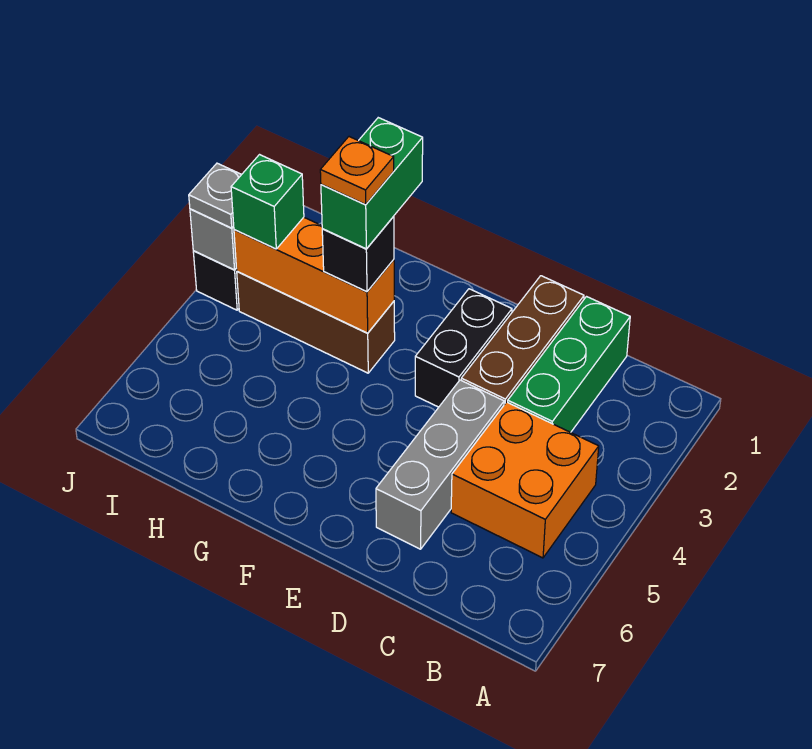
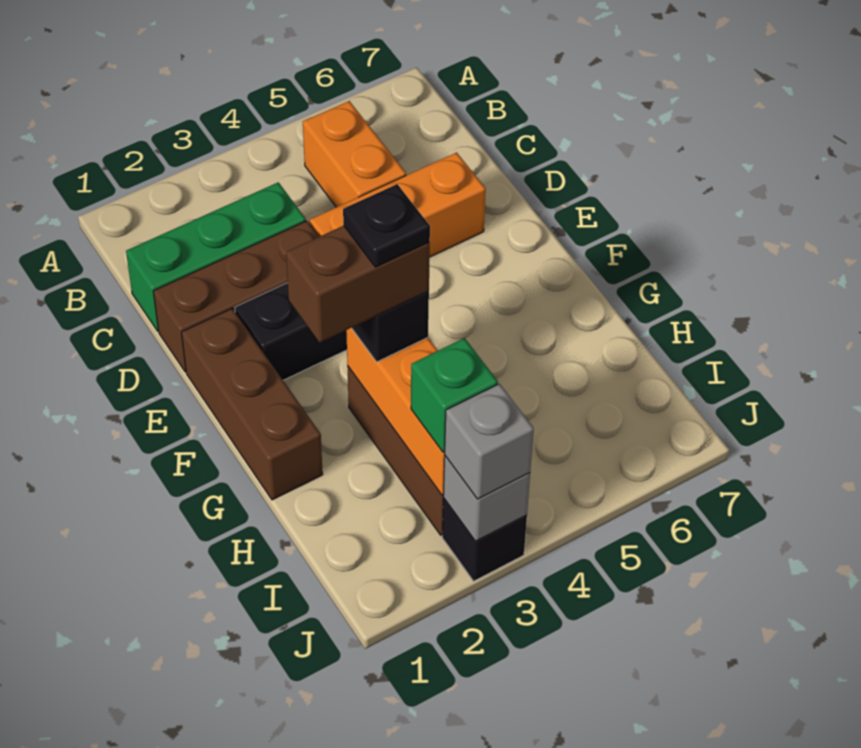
orange brick B4:C5 level 1 -> orange brick B5:C5 level 1
grey brick D4:D6 level 1 -> orange brick D4:D6 level 1
none -> brown brick E1:G1 level 1
green brick G2:G3 level 4 -> brown brick G2:G3 level 4
orange plate G3 level 5 -> black plate G3 level 5
grey plate J3 level 3 -> grey brick J3 level 3

